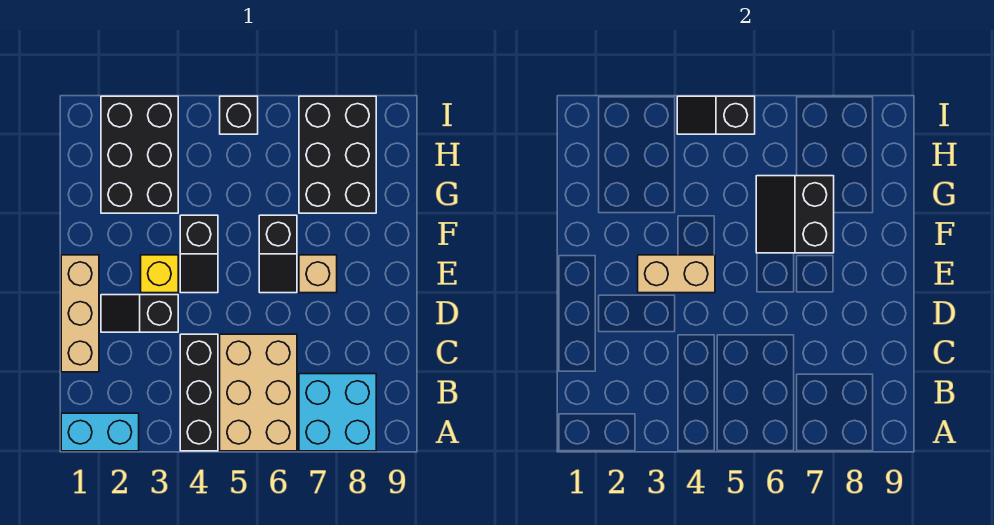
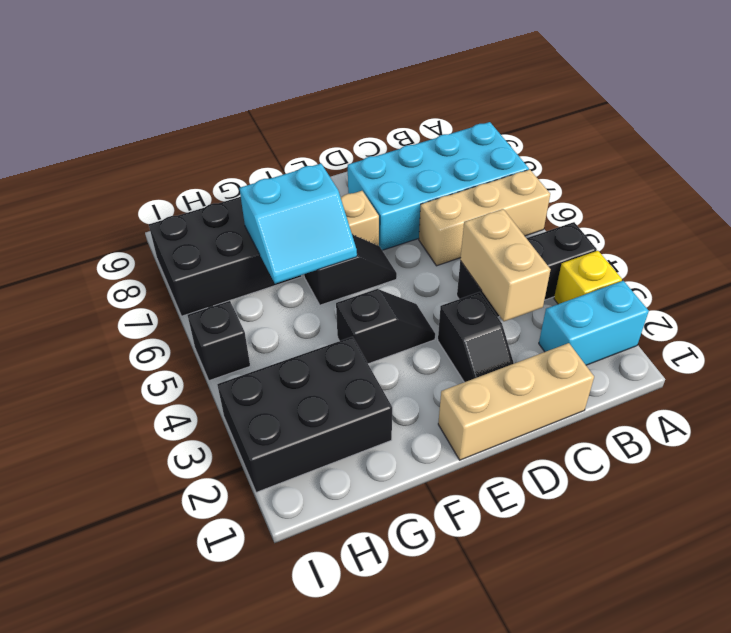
cyan brick A1:A2 level 1 -> cyan brick A2:B2 level 1
tan brick A5:C6 level 1 -> tan brick A6:C6 level 1
cyan brick A7:B8 level 1 -> cyan brick A7:D8 level 1
yellow brick E3 level 1 -> yellow brick A3 level 1
tan brick E3:E4 level 2 -> tan brick C3:C4 level 2
black slope F6:G7 level 2 top 7 -> cyan slope F6:G7 level 2 top 7
black slope I4:I5 level 2 top 5 -> none

